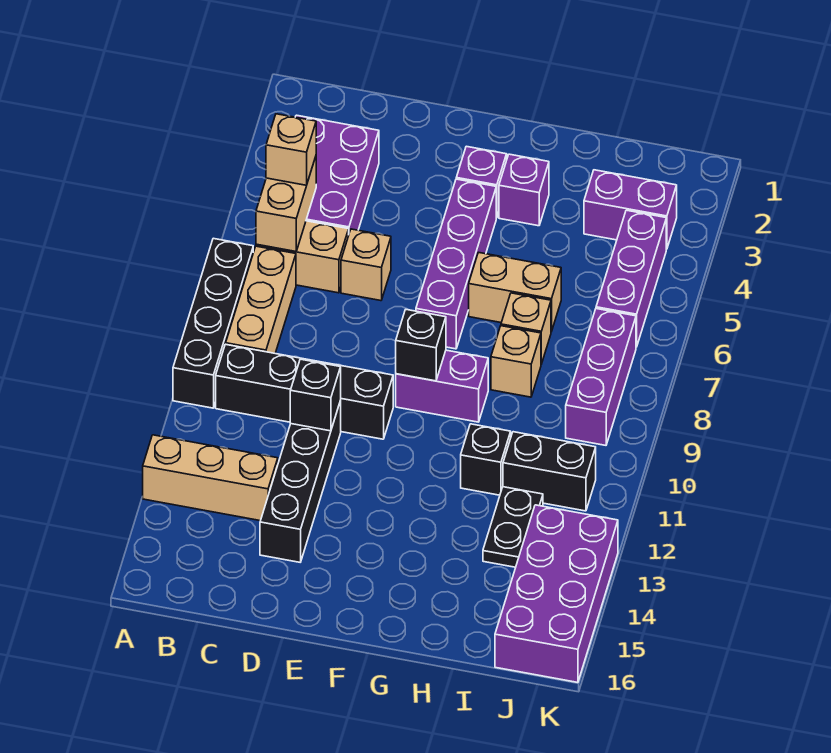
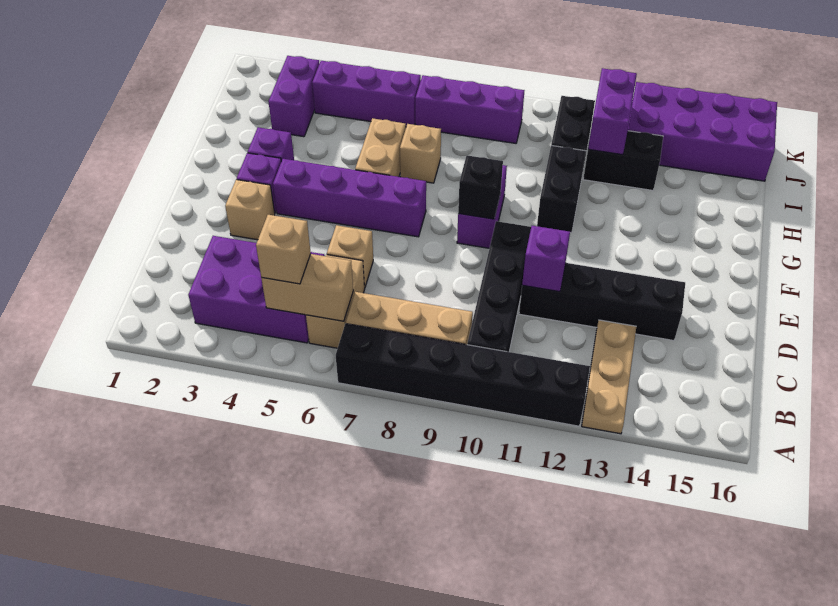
black brick A7:A10 level 1 -> black brick A7:A12 level 1
tan brick A13:C13 level 1 -> tan plate A13:C13 level 1
black brick D11 level 2 -> purple brick D11 level 2
tan brick H8 level 1 -> tan brick E3 level 1
black brick H11 level 1 -> black brick G11:H11 level 1
black plate I12:I13 level 1 -> black brick I12:I13 level 1
none -> purple brick I12:J12 level 2

